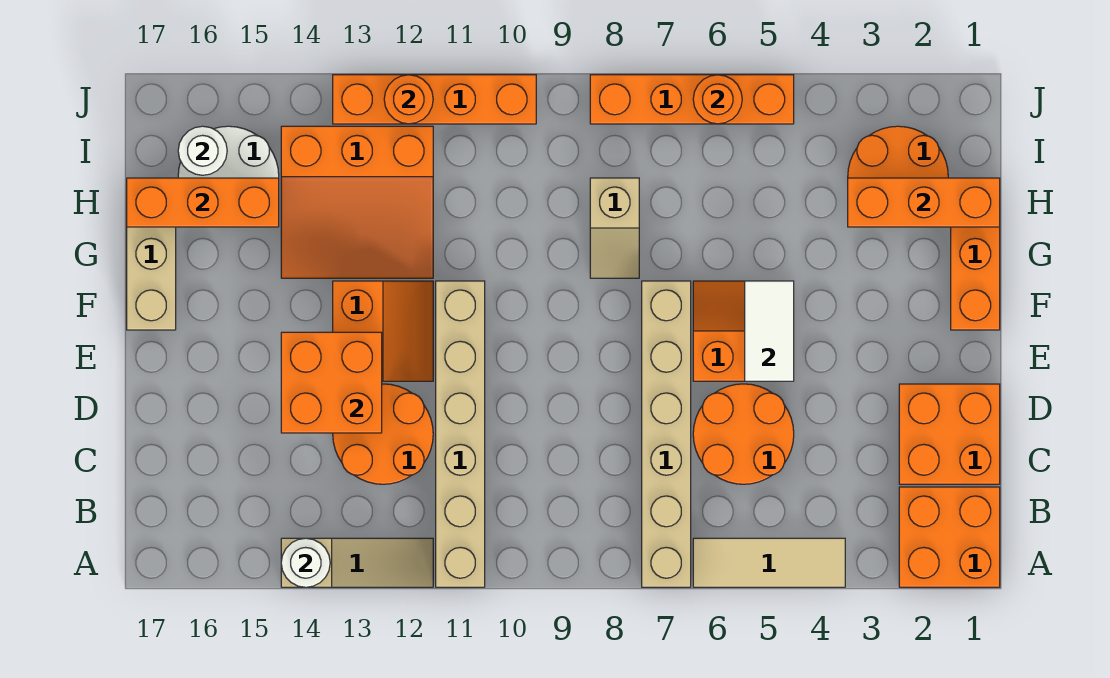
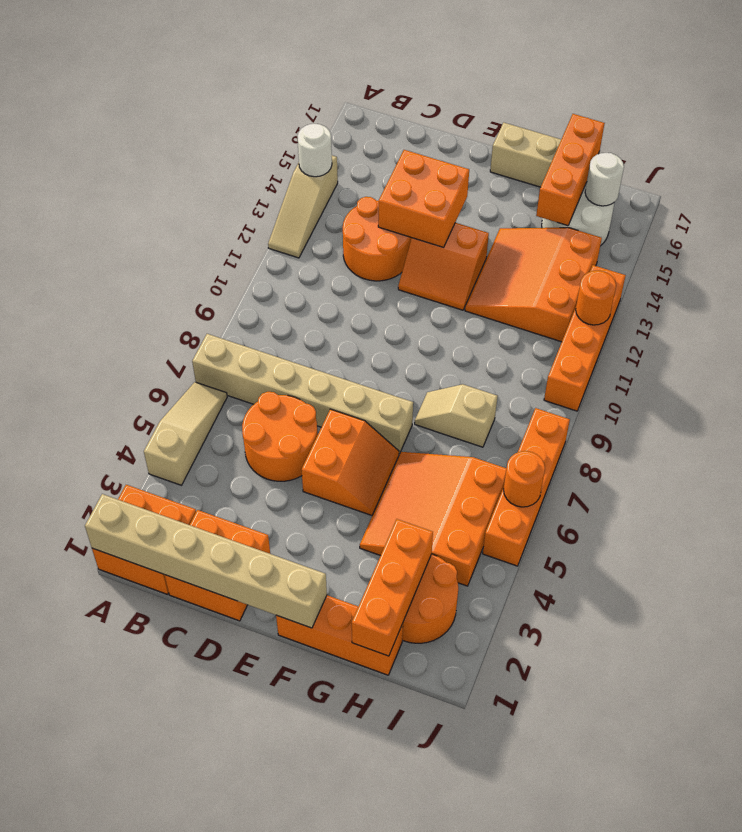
tan tile A4:A6 level 1 -> tan slope A4:A6 level 1 top 4
tan brick A11:F11 level 1 -> tan brick A1:F1 level 2
white tile E5:F5 level 2 -> none
none -> orange slope G4:I6 level 1 top I

